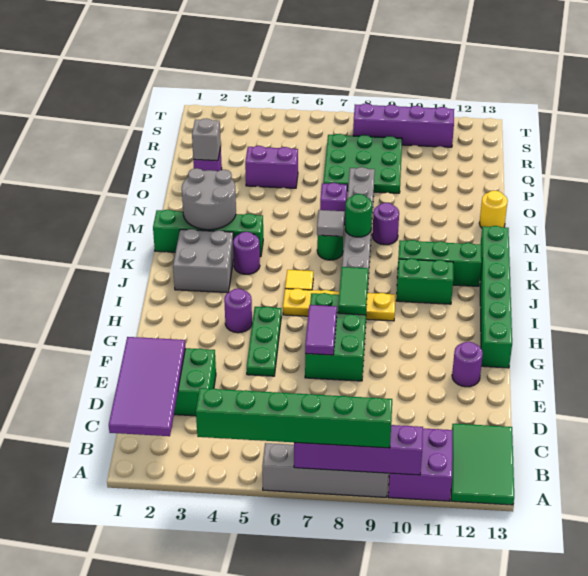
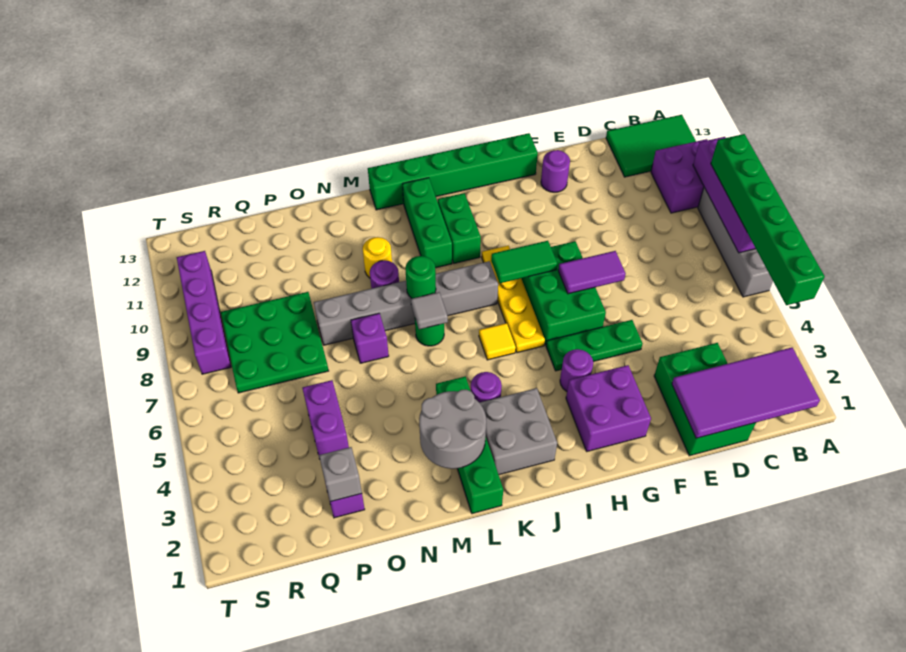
green brick F7:H8 level 1 -> green brick G6:H8 level 1
none -> purple brick G2:H3 level 1
yellow round brick N13 level 1 -> yellow round brick M10 level 1

